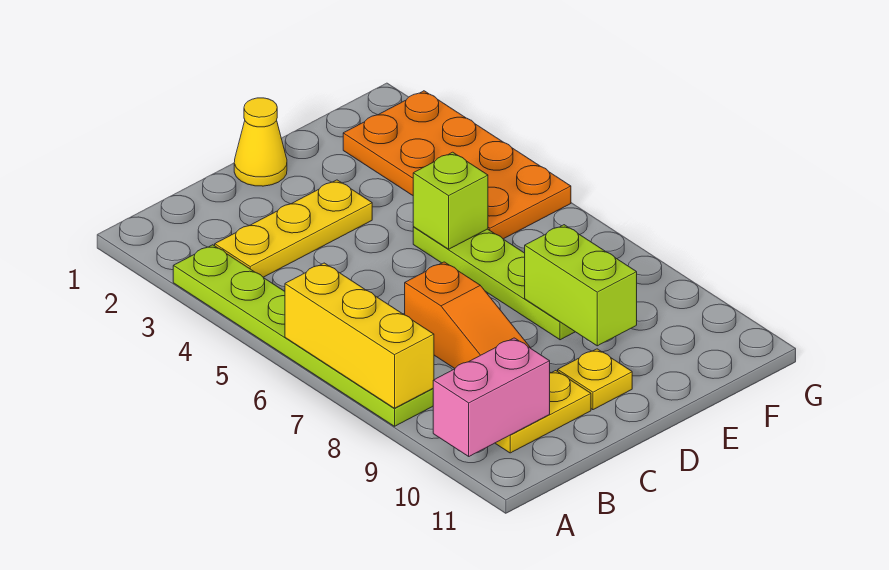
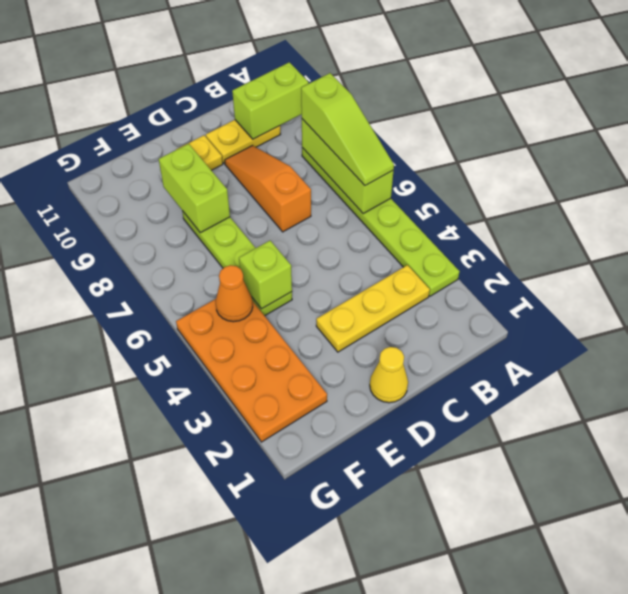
yellow brick A6:A8 level 2 -> lime brick A6:A8 level 2
none -> lime slope A6:A8 level 3 top 8
pink brick A10:B10 level 2 -> lime brick A10:B10 level 2
none -> orange cone F5 level 2

